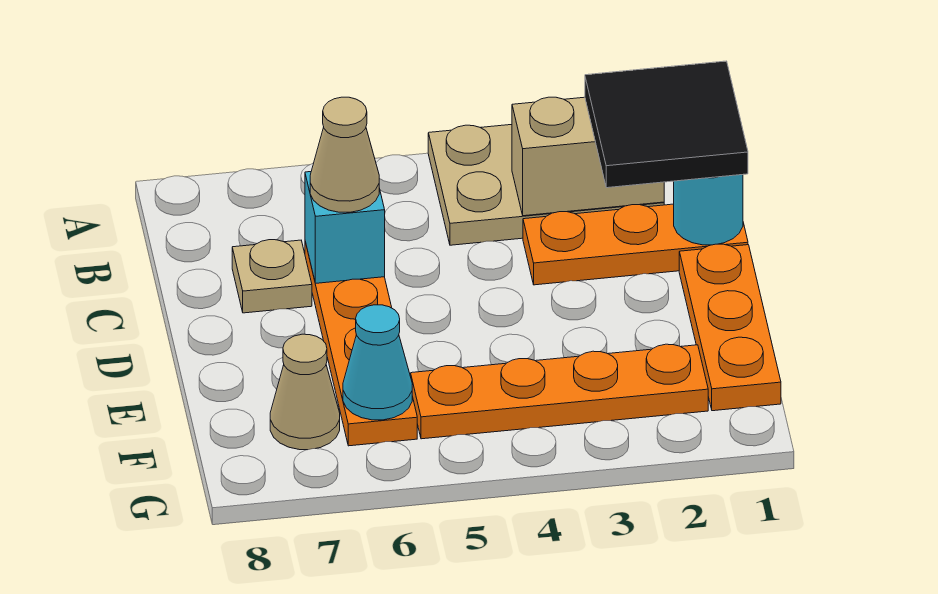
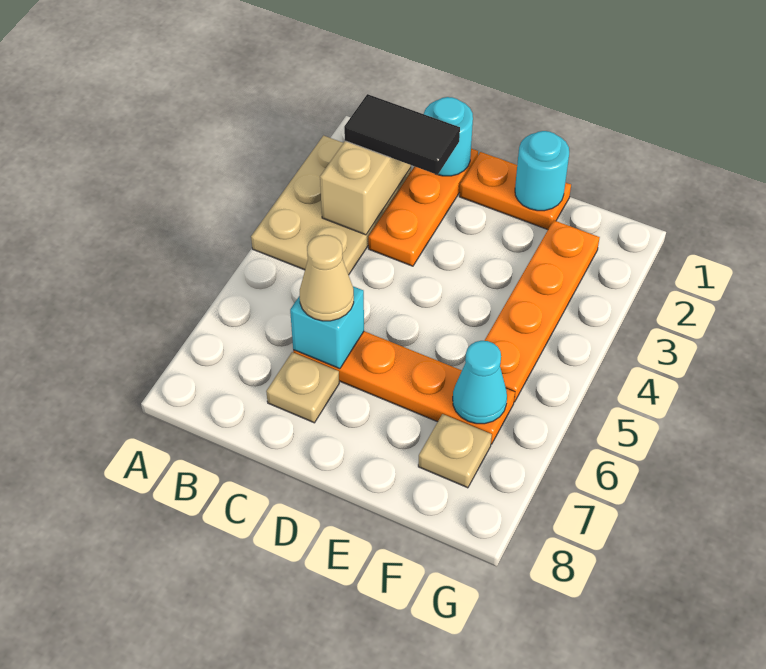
black tile B1:C2 level 3 -> black tile B2:C2 level 3
orange plate D1:F1 level 1 -> orange plate D1:E1 level 1
none -> cyan round brick E1 level 2
tan cone F7 level 1 -> tan plate F7 level 1

